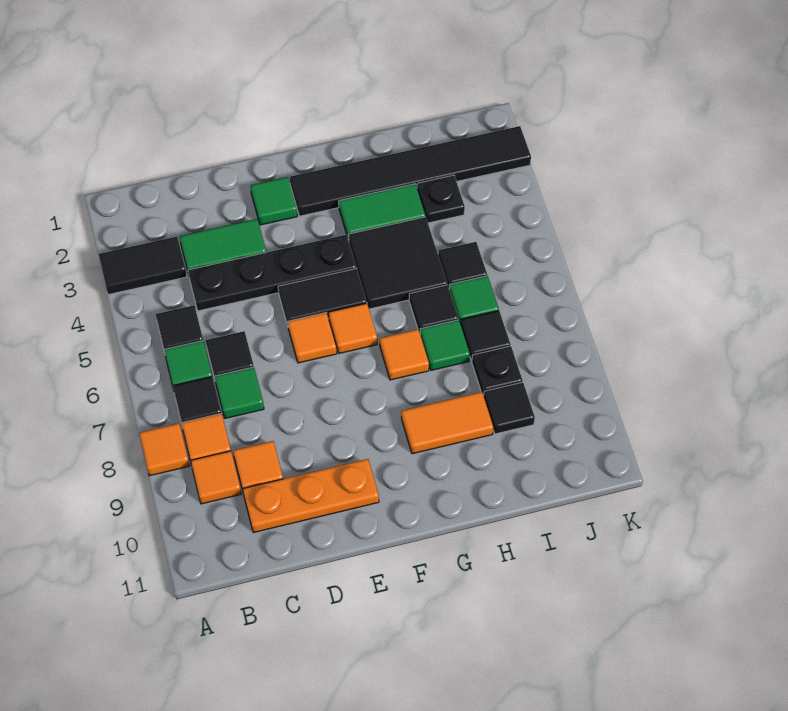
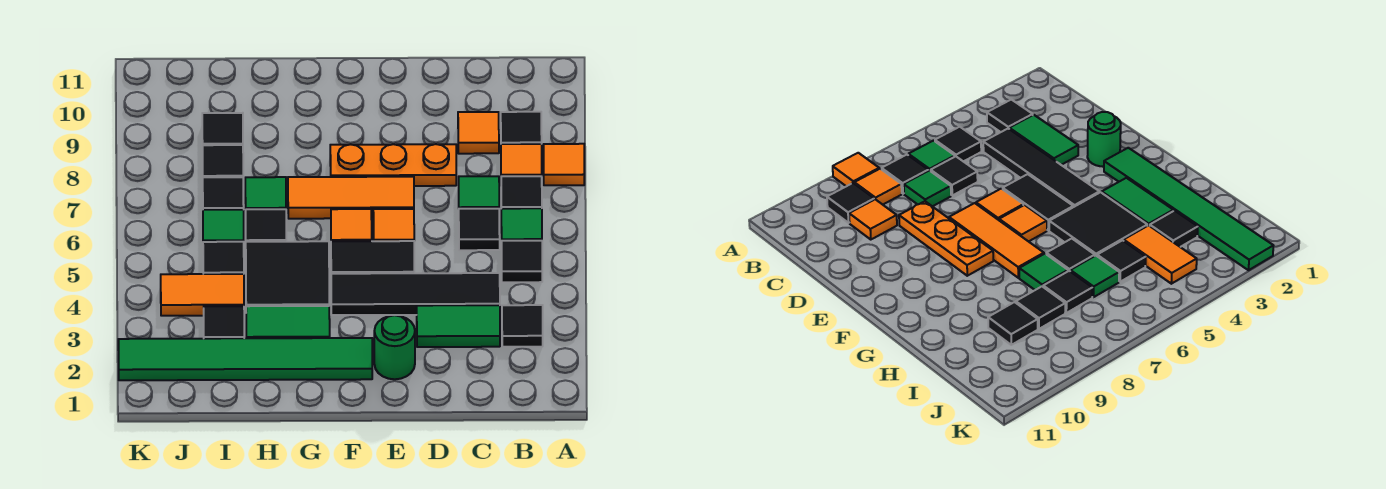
black tile A3:B3 level 1 -> black tile B3 level 1
orange tile B9 level 1 -> black tile B9 level 1
black plate C4:F4 level 1 -> black tile C4:F4 level 1
orange plate C10:E10 level 1 -> orange plate D8:F8 level 1
green tile E2 level 1 -> green round brick E2 level 1
black tile F2:K2 level 1 -> green tile F2:K2 level 1
orange tile G7 level 1 -> orange tile E7:G7 level 1
orange tile G9:H9 level 1 -> orange tile I4:J4 level 1
black plate I3 level 1 -> black tile I3 level 1
black plate I8 level 1 -> black tile I8 level 1

